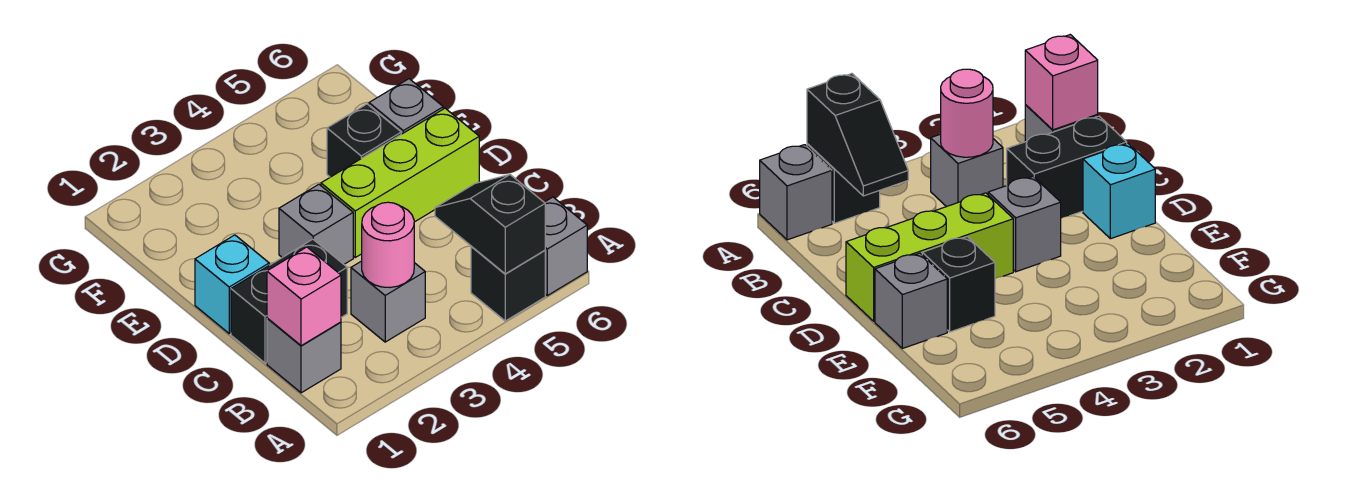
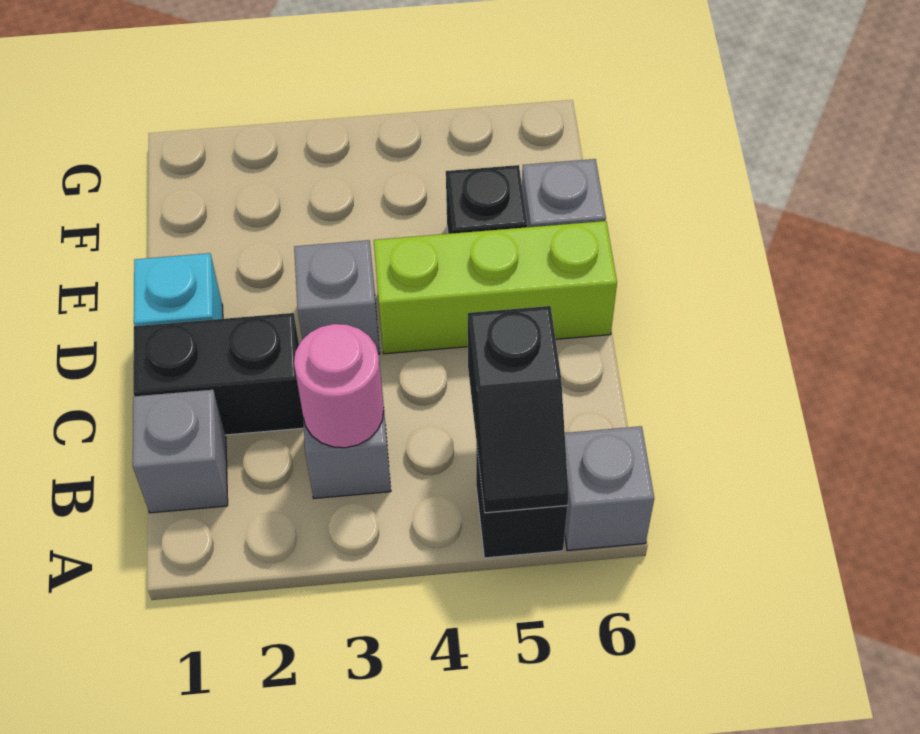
black slope A5:B5 level 2 top A -> black slope A5:B5 level 2 top B
pink brick B1 level 2 -> none

